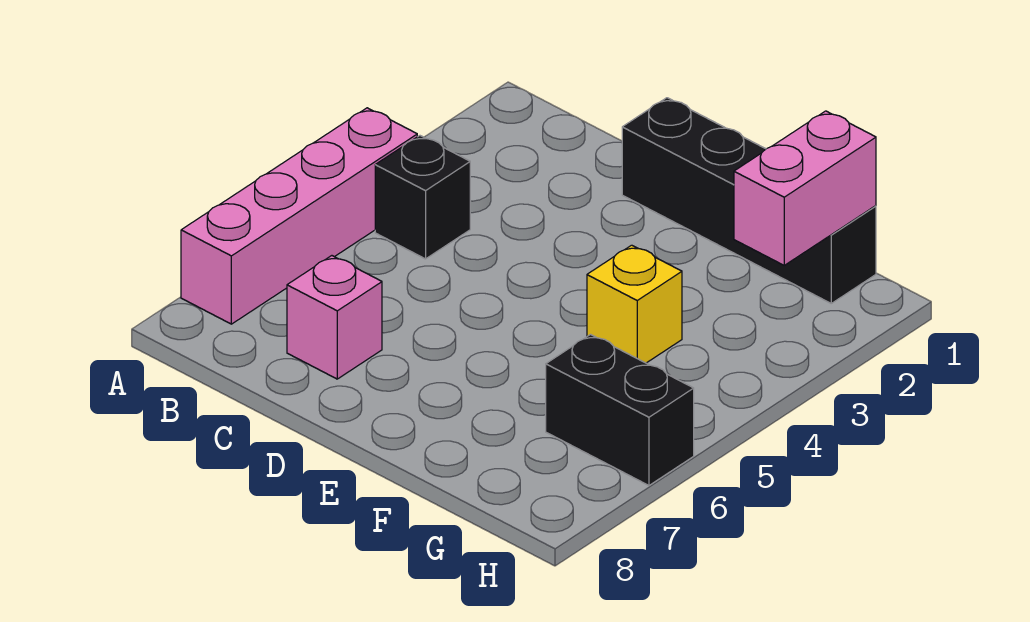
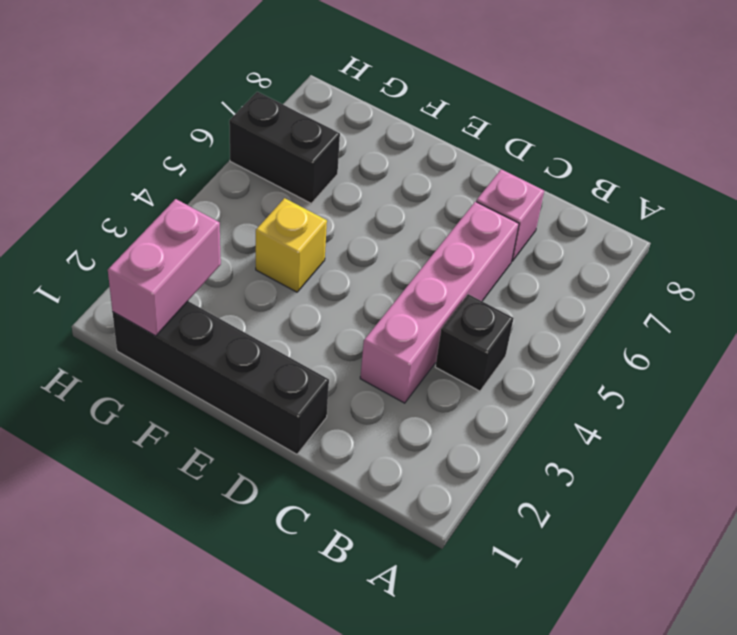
pink brick A4:A7 level 1 -> pink brick C3:C6 level 1

